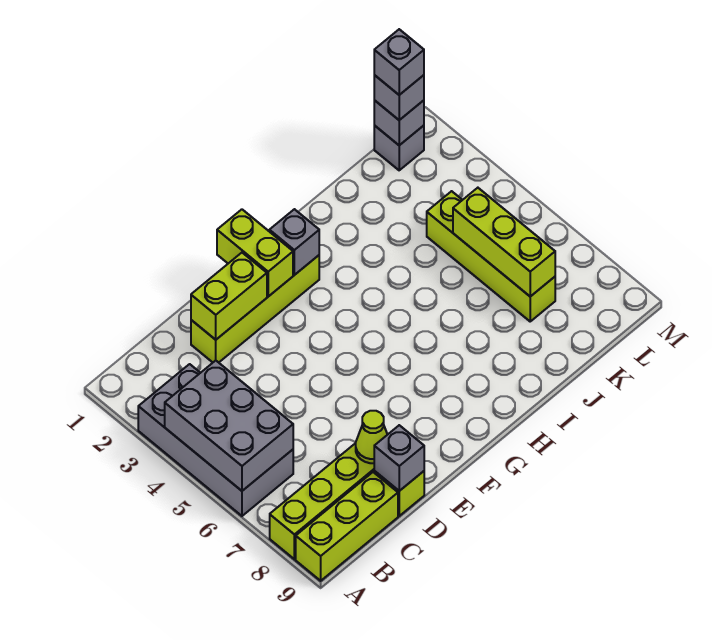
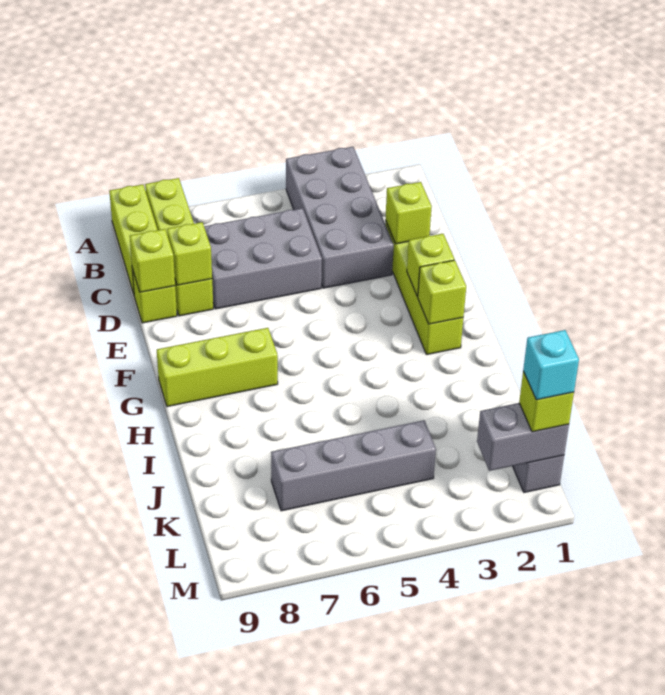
grey brick A3:B6 level 1 -> grey brick A3:D4 level 1
grey brick A4:B6 level 2 -> grey brick C5:D7 level 1
lime brick D2:E2 level 2 -> lime brick D2 level 2
lime cone D8 level 2 -> lime brick D8 level 2
grey brick D9 level 2 -> lime brick D9 level 2
lime brick F1:F2 level 2 -> lime brick F2 level 2
grey brick G2 level 2 -> lime brick G2 level 2
lime brick K4:K7 level 1 -> grey brick K4:K7 level 1
lime brick K5:K7 level 2 -> lime brick G7:G9 level 1
grey brick L1 level 2 -> grey brick L1:L2 level 2
grey brick L1 level 3 -> lime brick L1 level 3
grey brick L1 level 4 -> cyan brick L1 level 4

